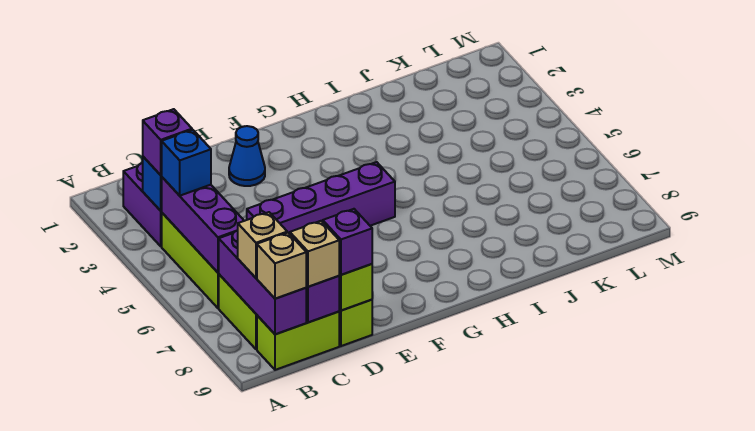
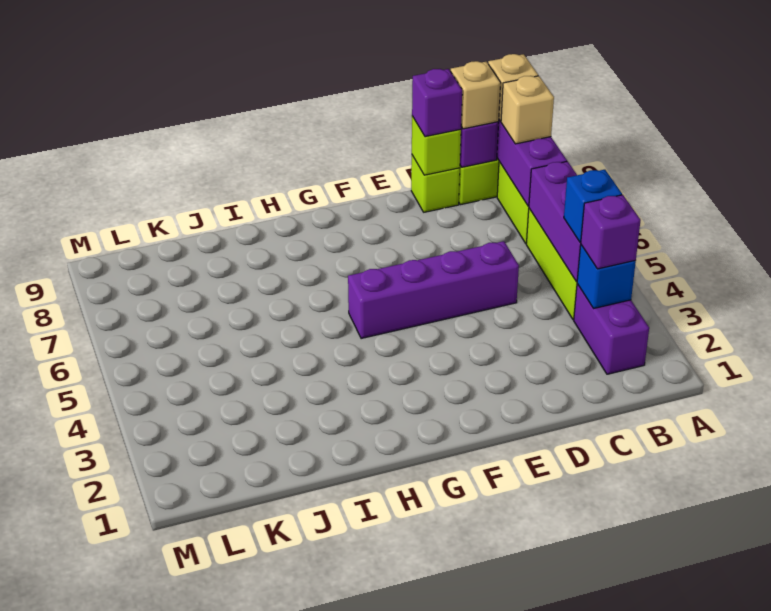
blue cone E2 level 1 -> none

